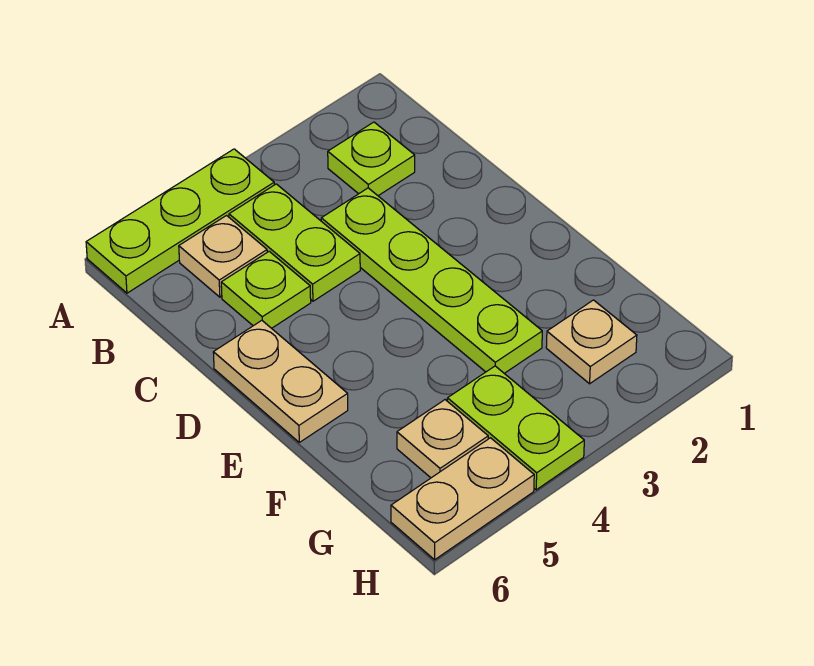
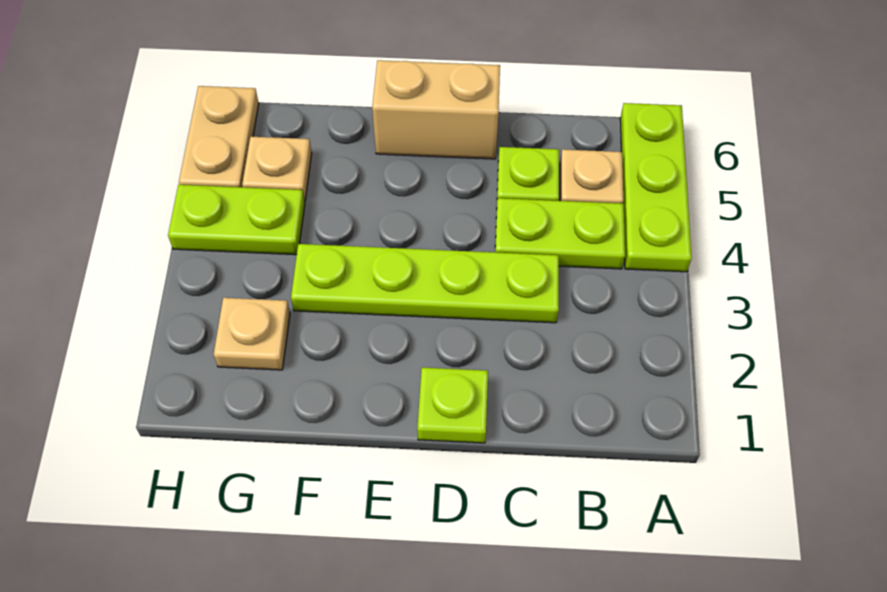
lime plate B2 level 1 -> lime plate D1 level 1
tan plate D6:E6 level 1 -> tan brick D6:E6 level 1

